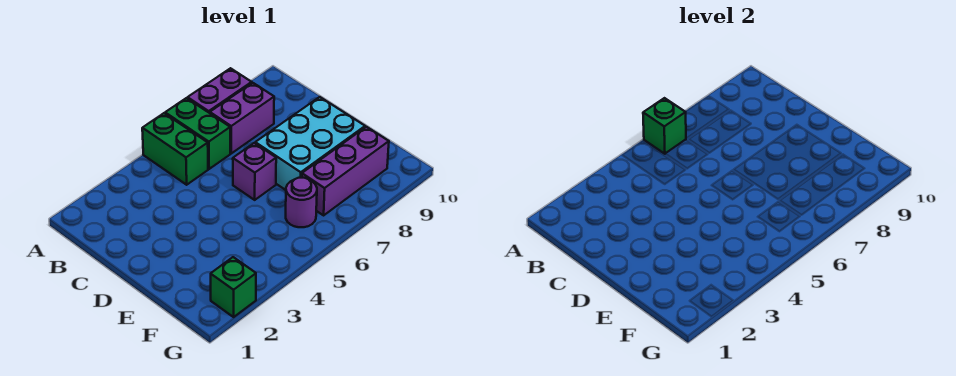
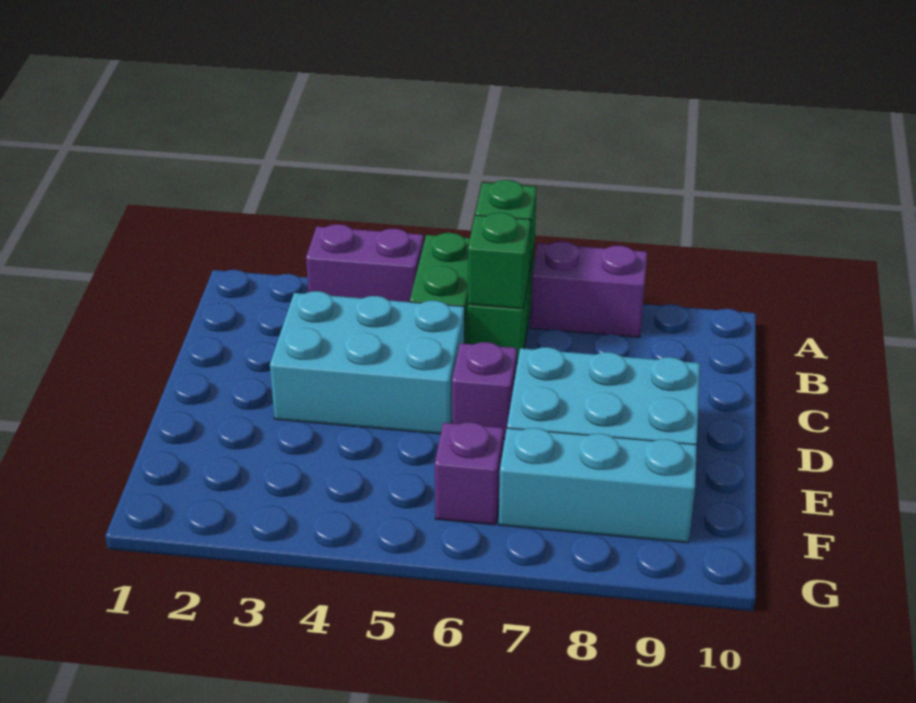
purple brick B7:B8 level 1 -> purple brick A3:A4 level 1
none -> cyan brick C3:D5 level 1
purple round brick F6 level 1 -> purple brick F6 level 1
purple brick F7:F9 level 1 -> cyan brick F7:F9 level 1
green brick G2 level 1 -> green brick B6 level 2

